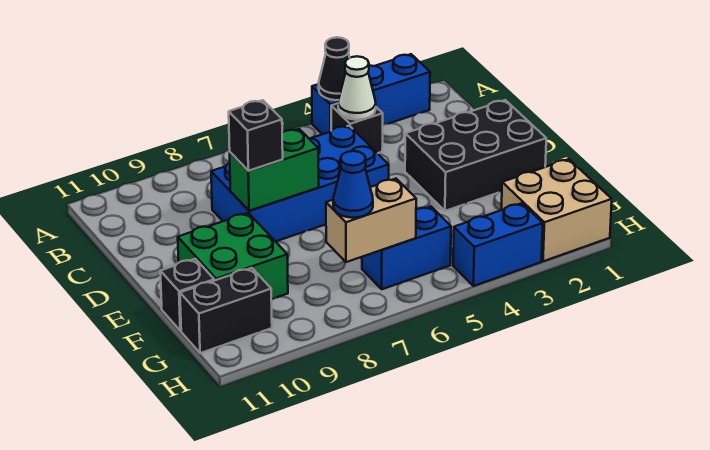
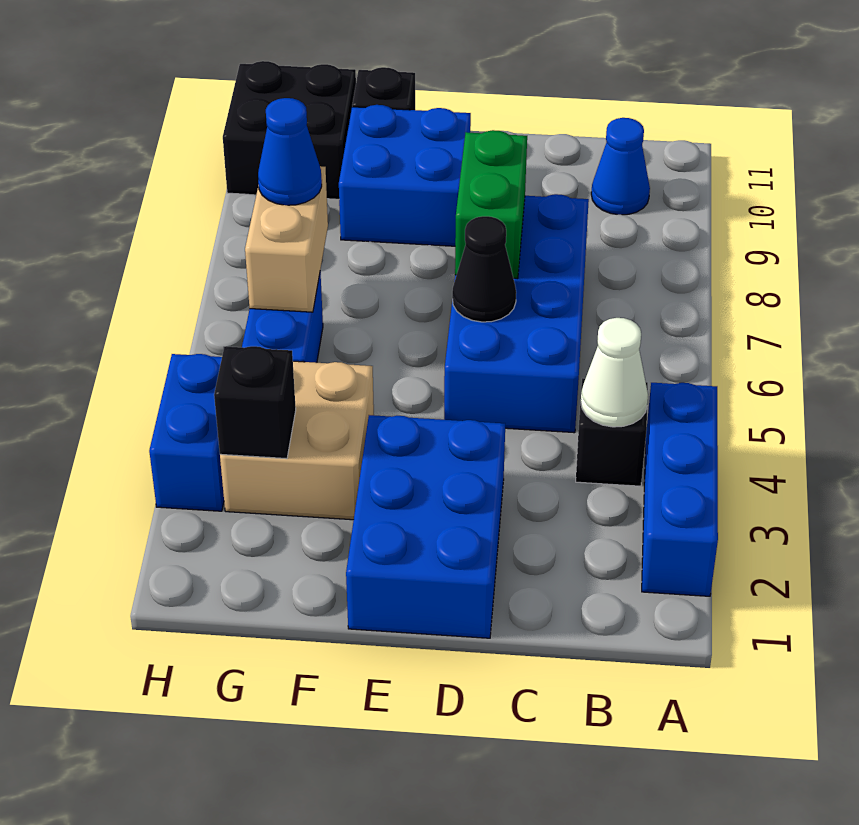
black cone A4 level 2 -> black cone D6 level 2
none -> blue cone B10 level 1
black brick D1:E3 level 1 -> blue brick D1:E3 level 1
black brick D8 level 3 -> black brick G3 level 2
green brick E9:F10 level 1 -> blue brick E9:F10 level 1
tan brick G1:H2 level 1 -> tan brick F3:G4 level 1
black brick G10:G11 level 1 -> black brick G10:H11 level 1

